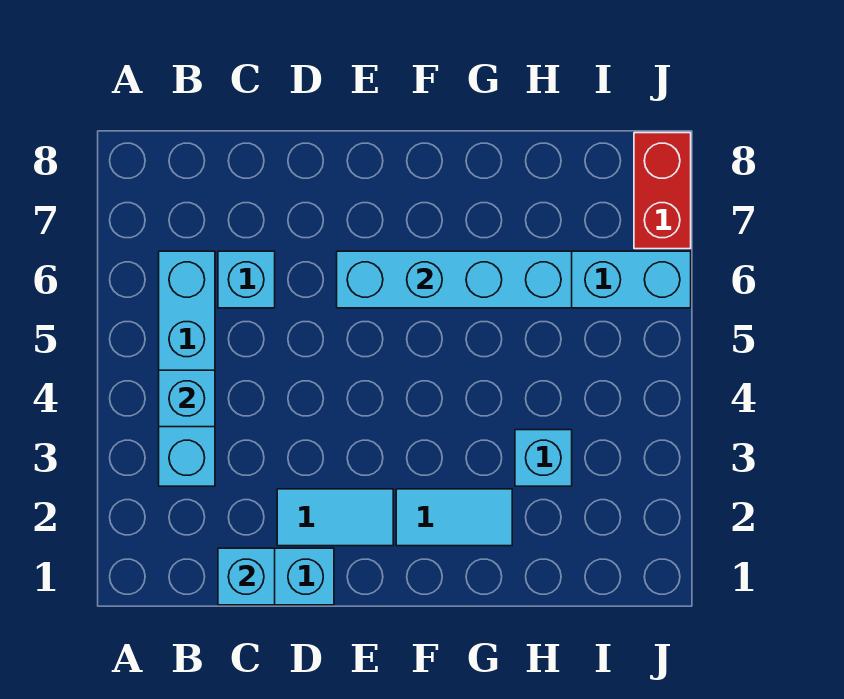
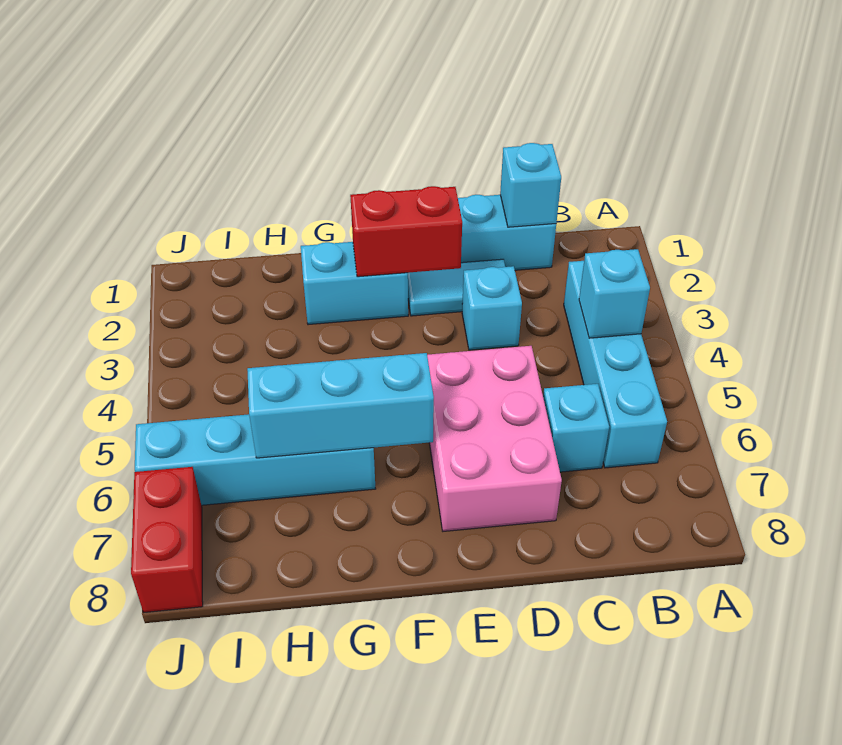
none -> pink brick D5:E7 level 1
none -> red brick E2:F2 level 2
cyan brick E6:H6 level 2 -> cyan brick F6:H6 level 2
cyan tile F2:G2 level 1 -> cyan brick F2:G2 level 1
cyan brick H3 level 1 -> cyan brick D3 level 1

